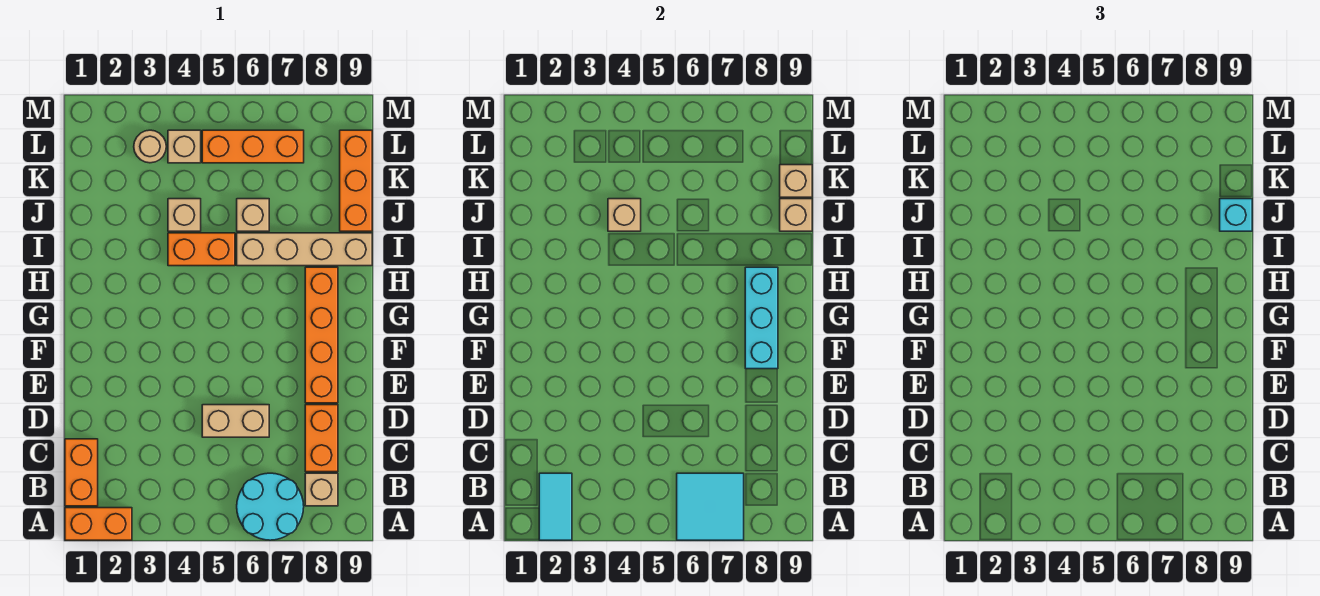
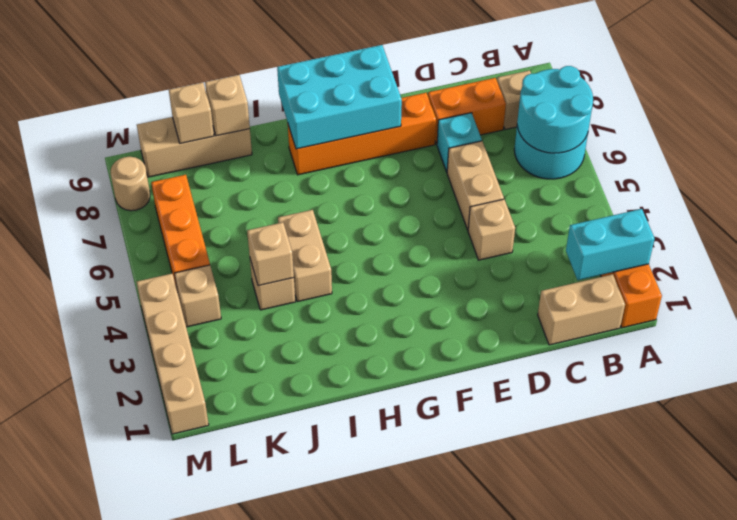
cyan tile A2:B2 level 2 -> cyan brick A2:B2 level 2
cyan tile A6:B7 level 2 -> cyan round brick A6:B7 level 2
orange brick B1:C1 level 1 -> tan brick B1:C1 level 1
cyan brick F8:H8 level 2 -> cyan brick F8:H9 level 2
orange brick I4:I5 level 1 -> tan brick I4:I5 level 1
tan brick I6:I9 level 1 -> tan brick M1:M4 level 1
tan brick J6 level 1 -> tan brick D4 level 1
orange brick J9:L9 level 1 -> tan brick J9:L9 level 1
cyan brick J9 level 3 -> cyan brick D7 level 1
tan round brick L3 level 1 -> tan round brick M8 level 1

